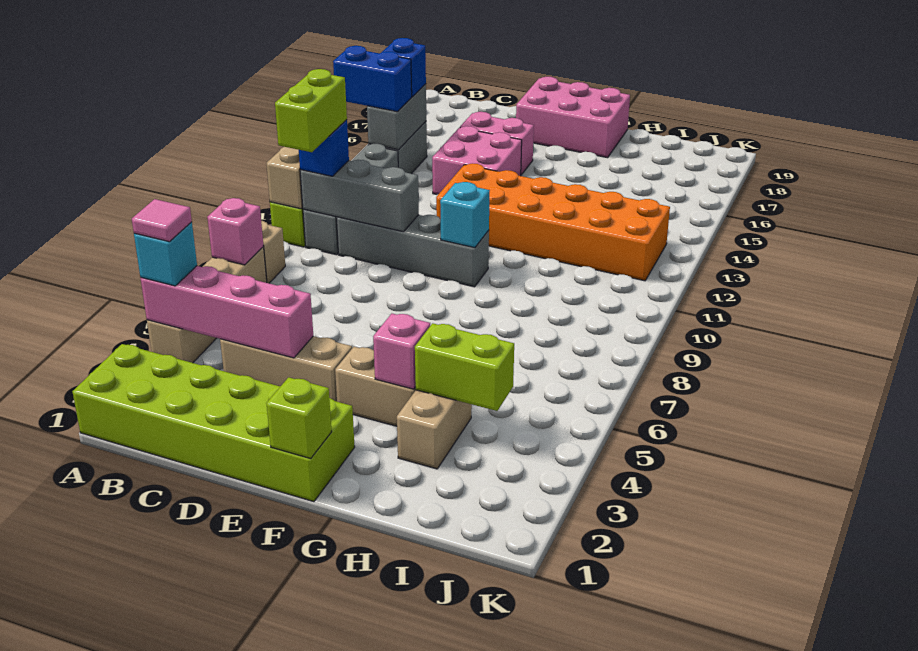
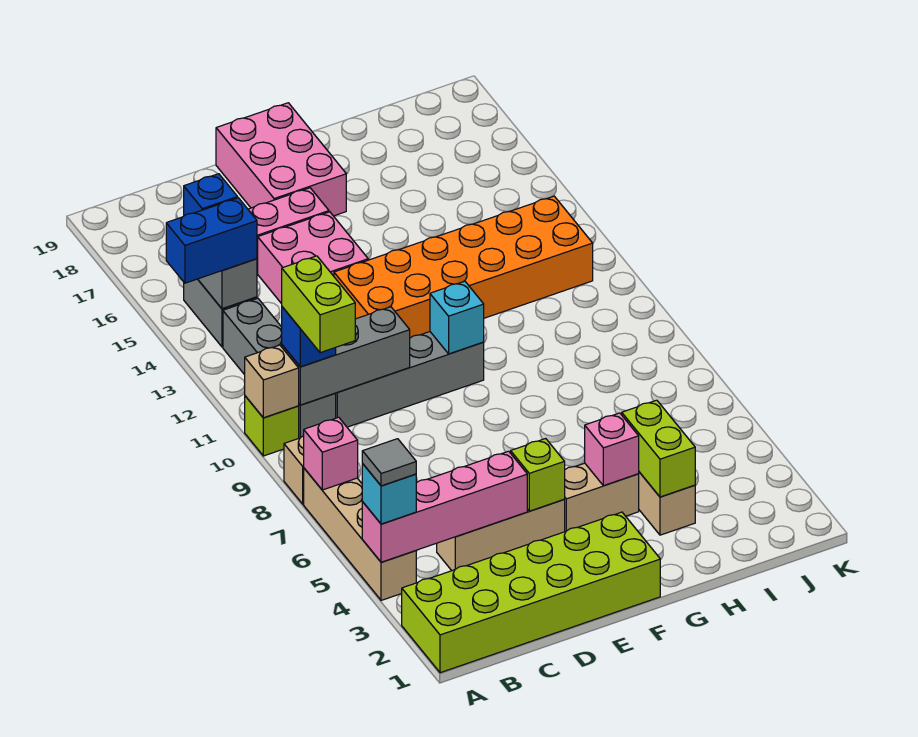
pink tile A4 level 4 -> grey tile A4 level 4
pink brick E18:G19 level 1 -> pink brick E17:F19 level 1
lime brick F1 level 2 -> lime brick E4 level 2
lime brick H4:I4 level 2 -> lime brick H3:H4 level 2

